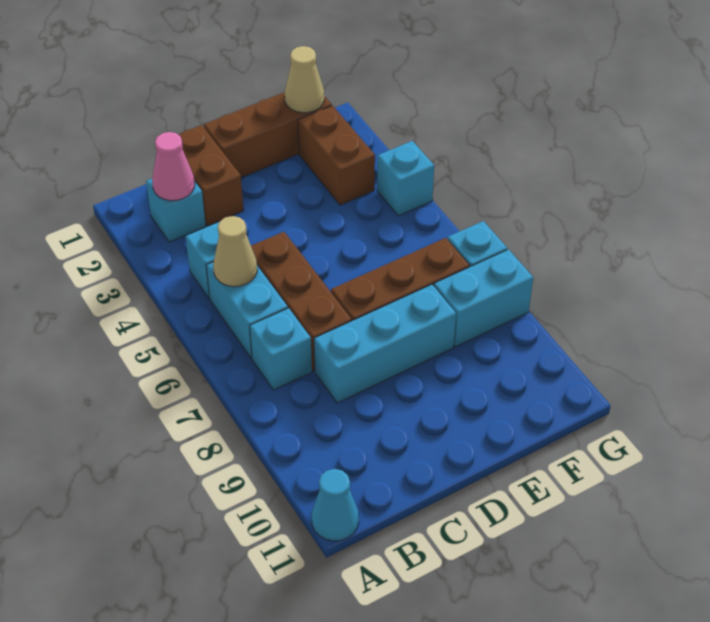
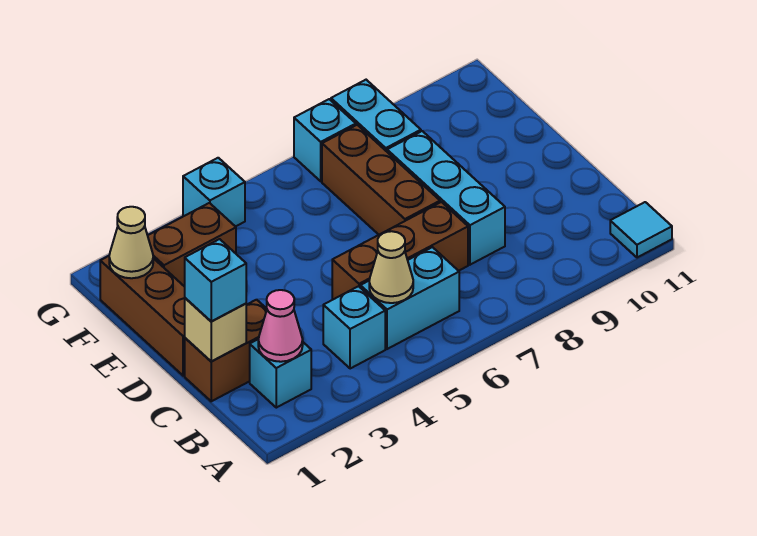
cyan cone A11 level 1 -> cyan tile A11 level 1
cyan brick B7 level 1 -> cyan brick C1 level 3
none -> tan brick C1 level 2

